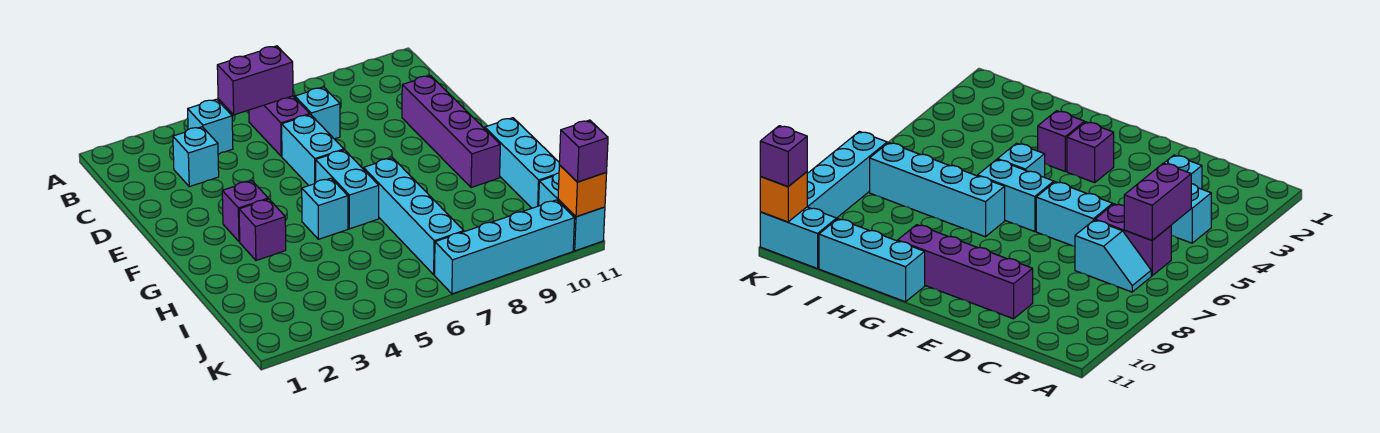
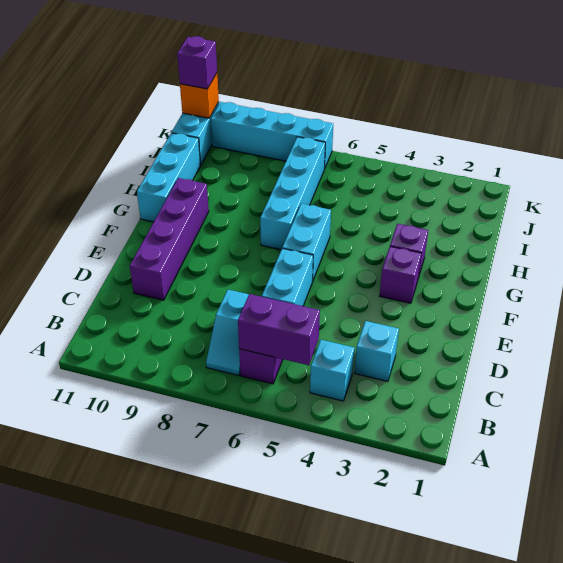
cyan brick G5 level 1 -> none

